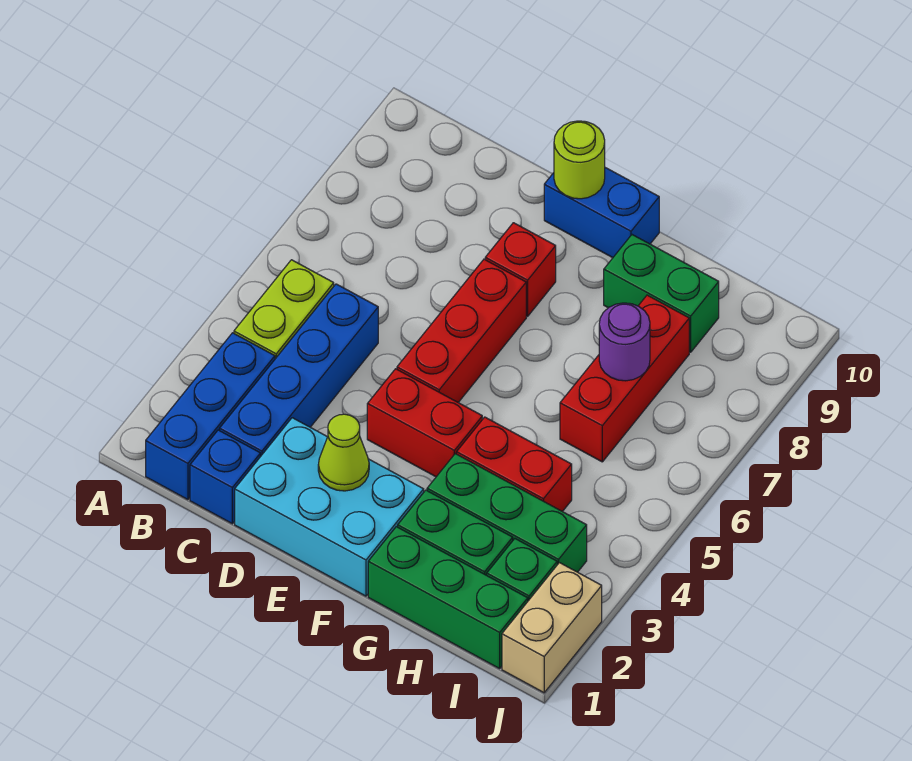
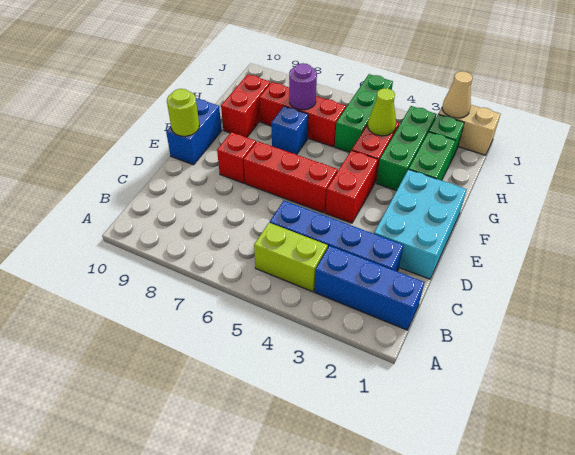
blue brick C1 level 1 -> blue brick G7 level 1
lime cone E2 level 2 -> lime cone H4 level 2
green brick G1:I1 level 1 -> green brick H5:J5 level 1
green brick G9:H9 level 1 -> red brick G9:H9 level 1
none -> tan cone J2 level 2

